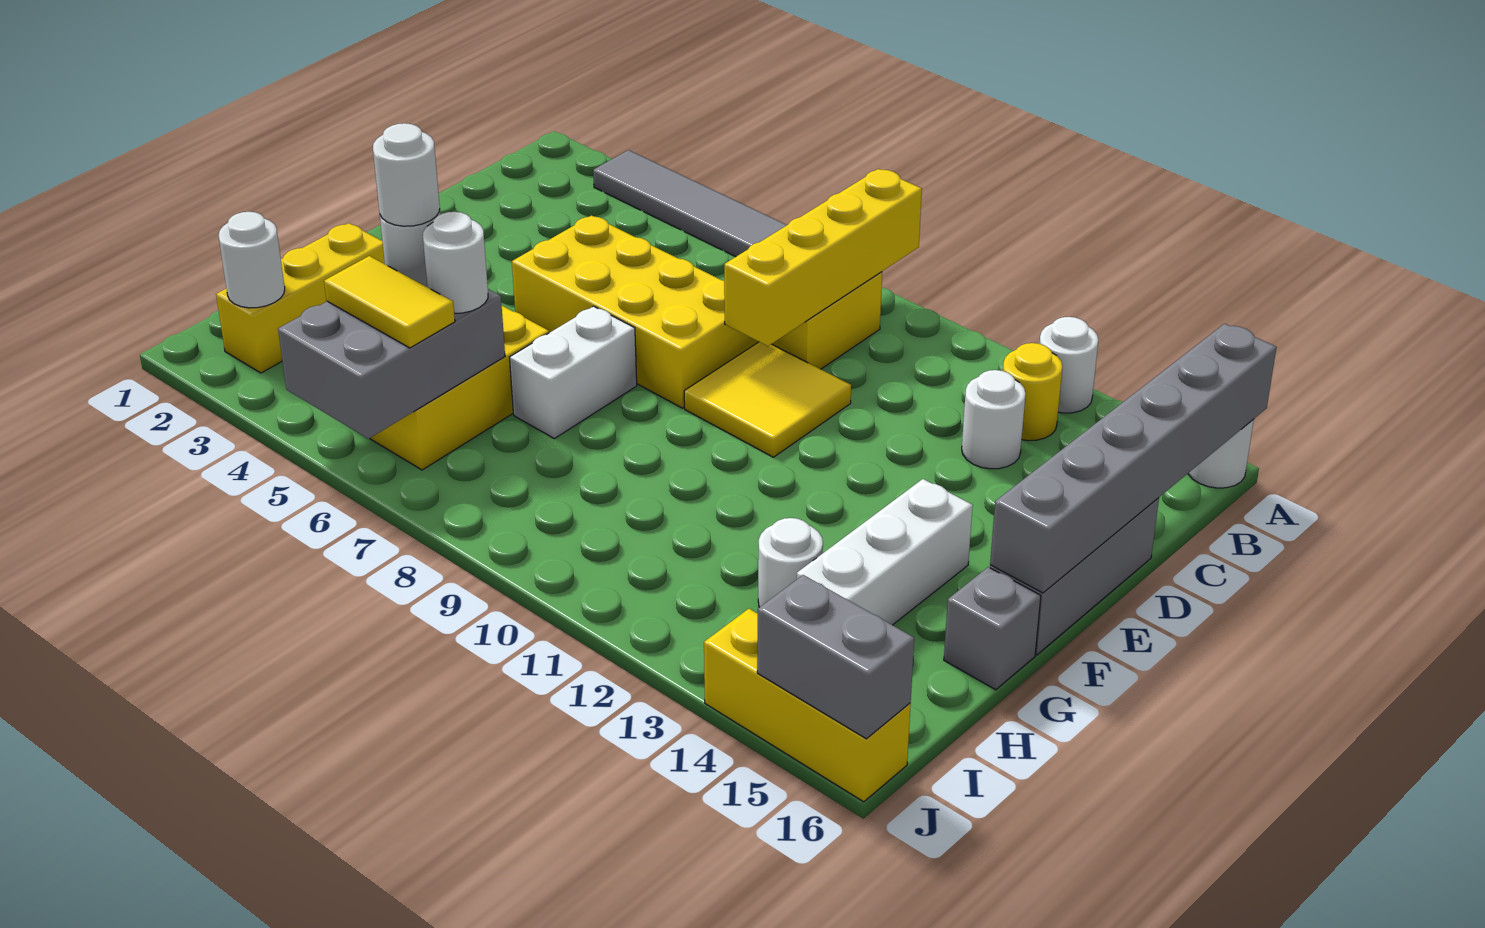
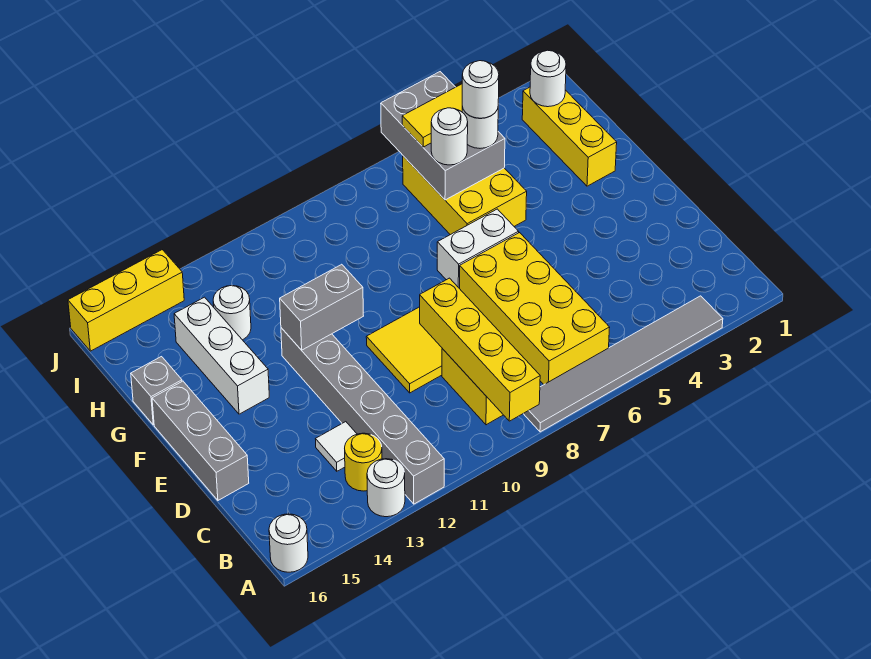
grey brick A16:F16 level 2 -> grey brick A12:F12 level 1
white round brick C13 level 1 -> white tile C13 level 1
yellow brick D5:E8 level 1 -> yellow brick B6:E7 level 1
white brick F7:G7 level 1 -> white brick F6:F7 level 1
grey brick J15:J16 level 2 -> grey brick F11:F12 level 2

